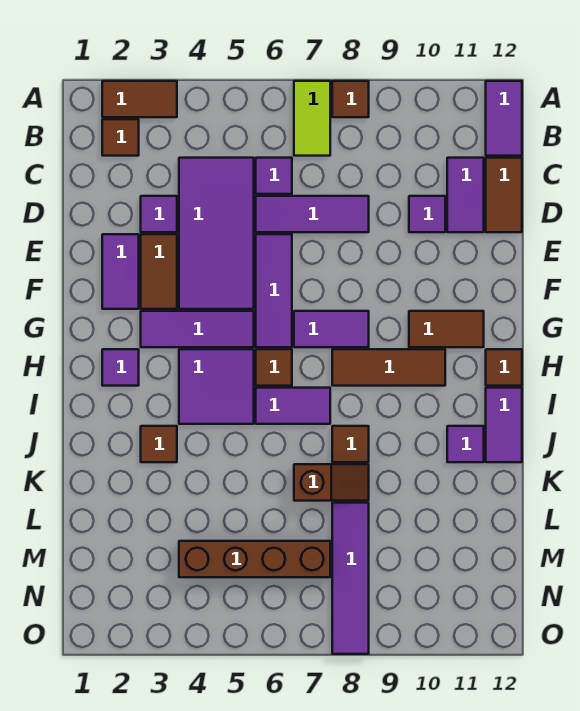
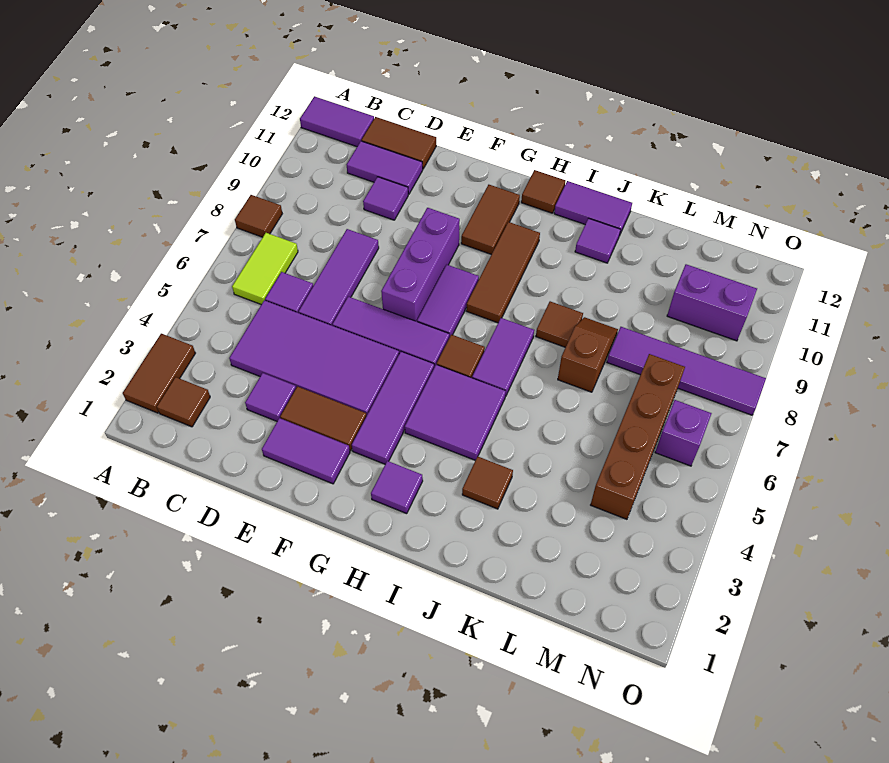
lime tile A7:B7 level 1 -> lime tile B6:B7 level 1
none -> purple brick F7:F9 level 1
none -> purple brick M10:N10 level 1
none -> purple brick N6 level 1

